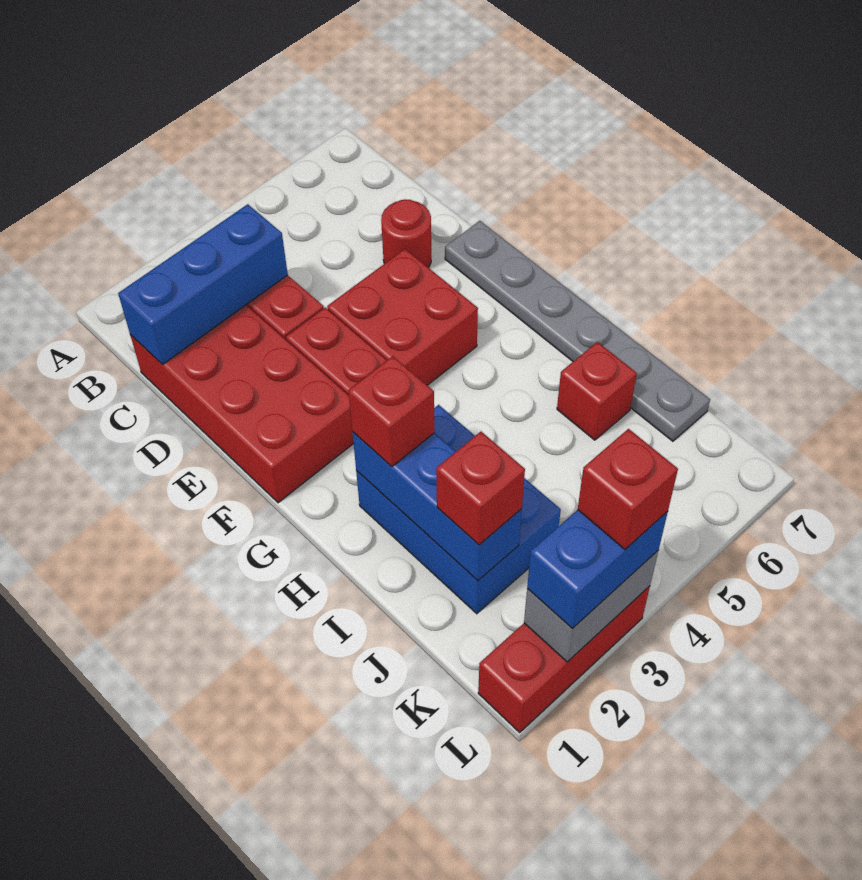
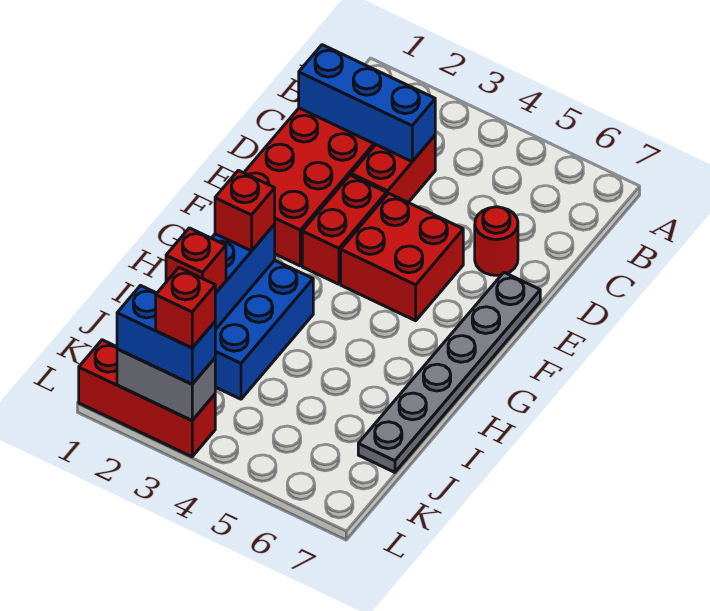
red brick I6 level 1 -> none

